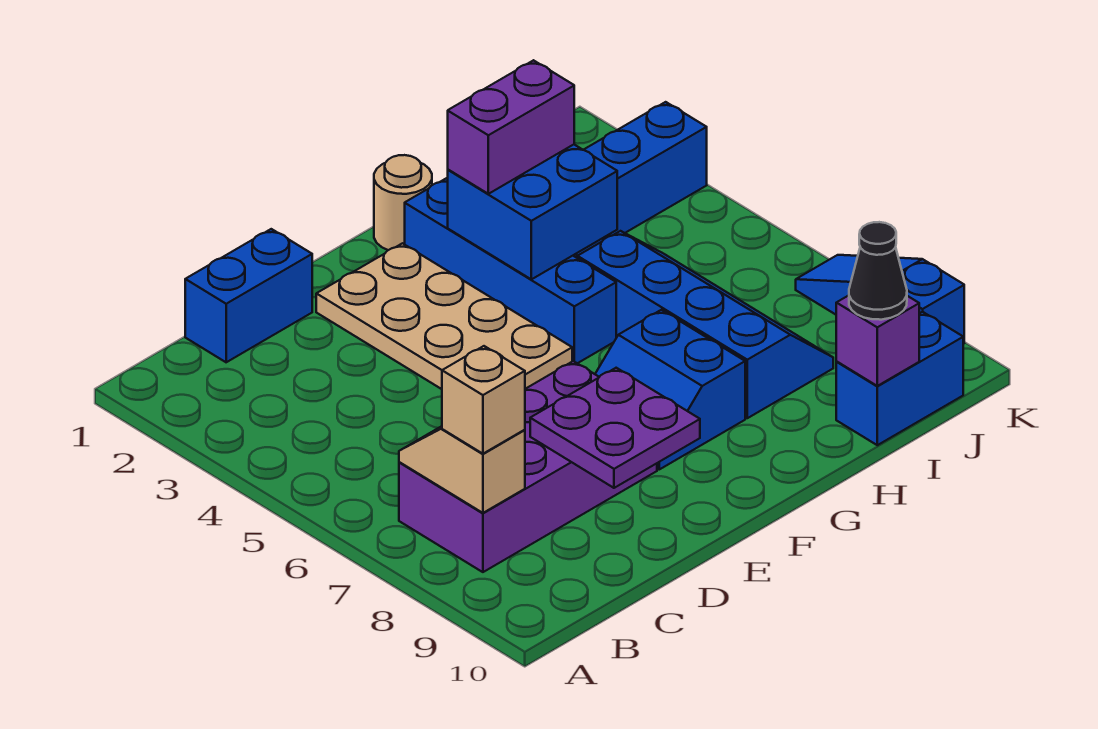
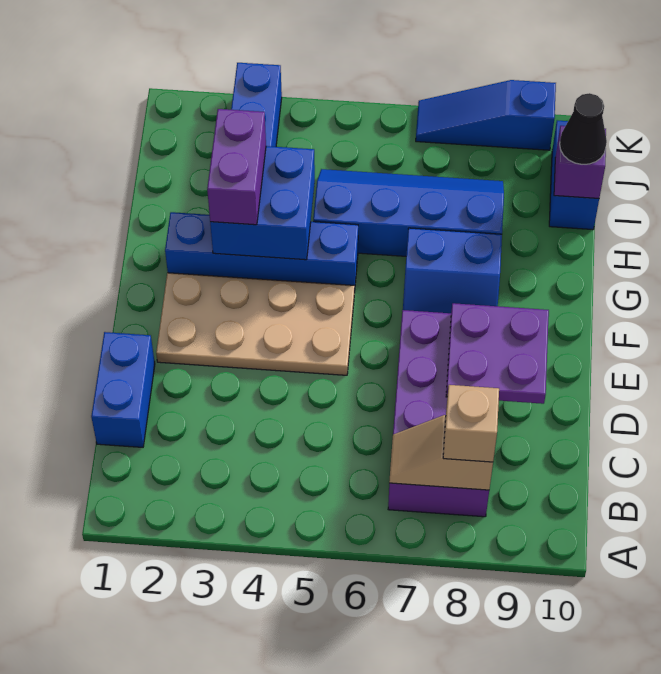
tan round brick G1 level 1 -> none

